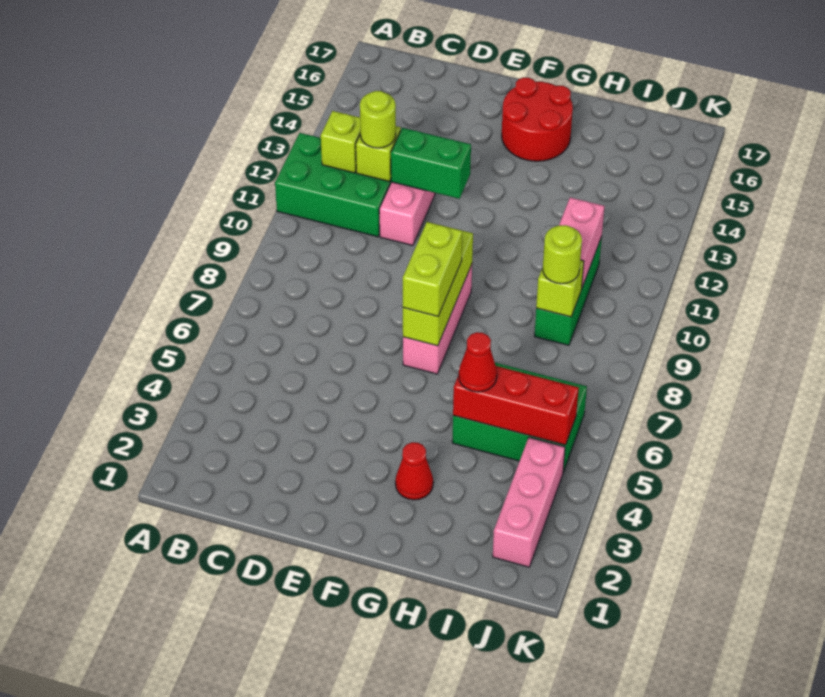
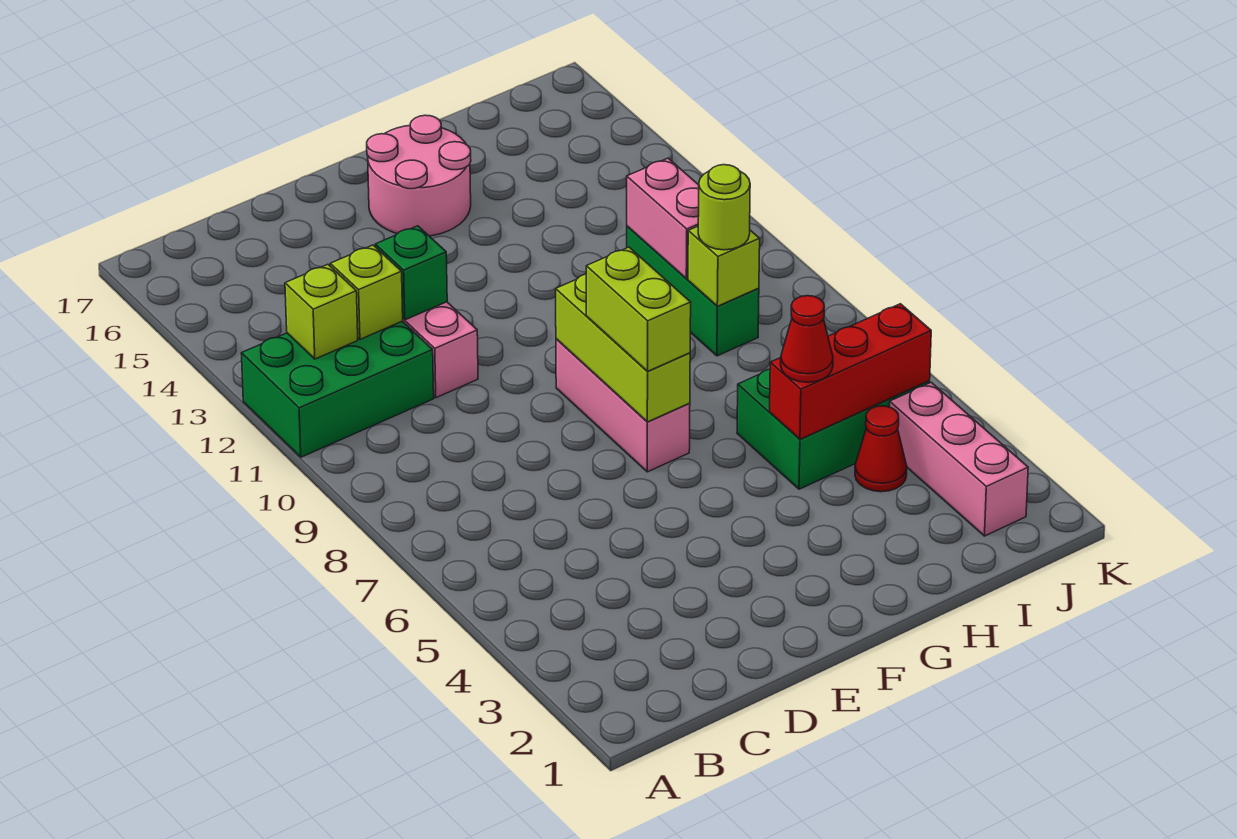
lime round brick C12 level 3 -> none
green brick D12:E12 level 2 -> green brick D12 level 2
red round brick F15:G16 level 1 -> pink round brick F15:G16 level 1
red cone G3 level 1 -> red cone I4 level 1

